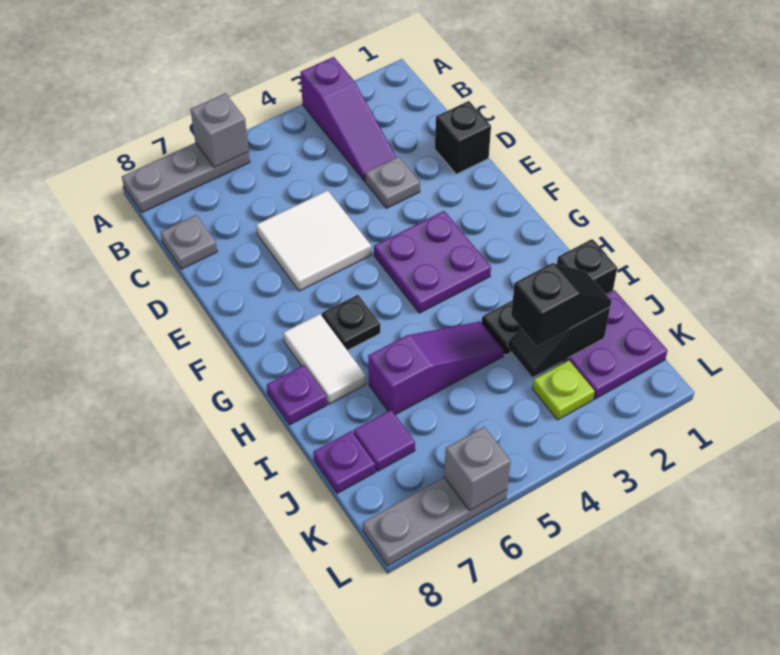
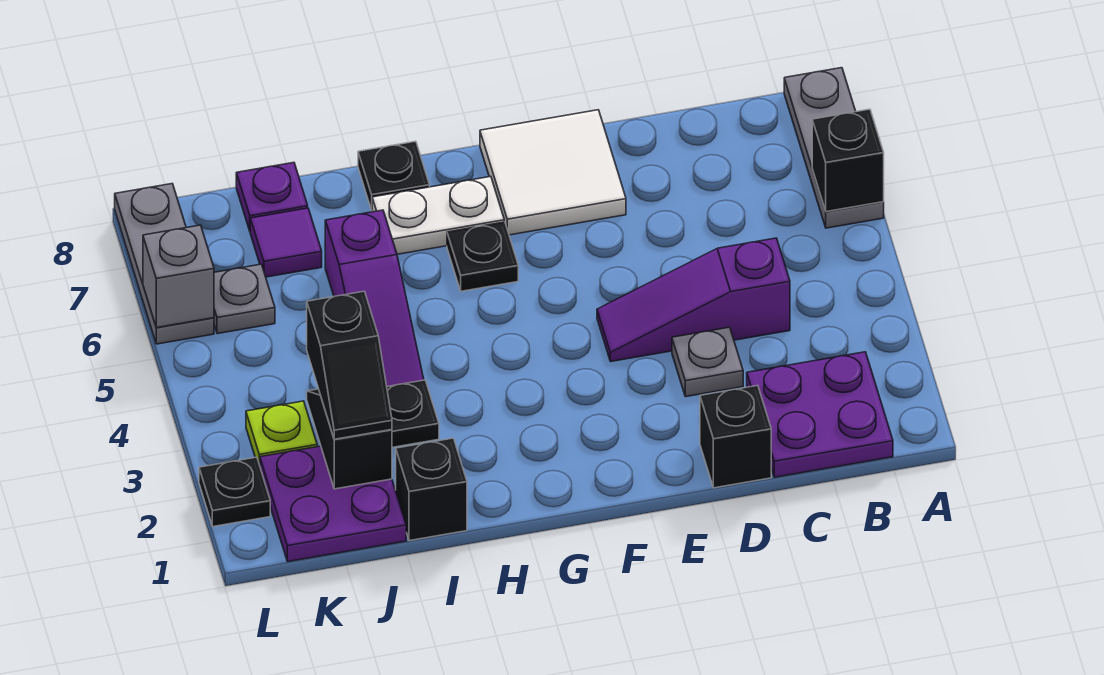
purple slope A3:C3 level 1 top A -> purple slope C4:E4 level 1 top C
grey brick A6 level 2 -> black brick A6 level 2
grey plate C8 level 1 -> grey plate K6 level 1
white tile D5:E6 level 1 -> white tile E7:F8 level 1
purple plate F3:G4 level 1 -> purple plate B1:C2 level 1
white tile G7:H7 level 1 -> white plate G7:H7 level 1
purple plate H8 level 1 -> black plate H8 level 1
none -> black plate L2 level 1

